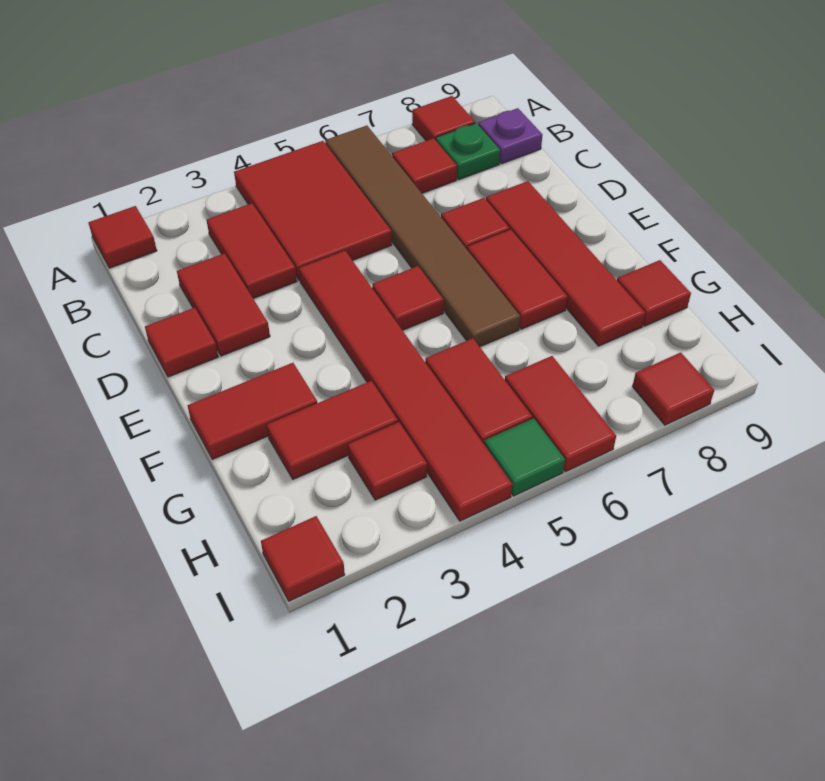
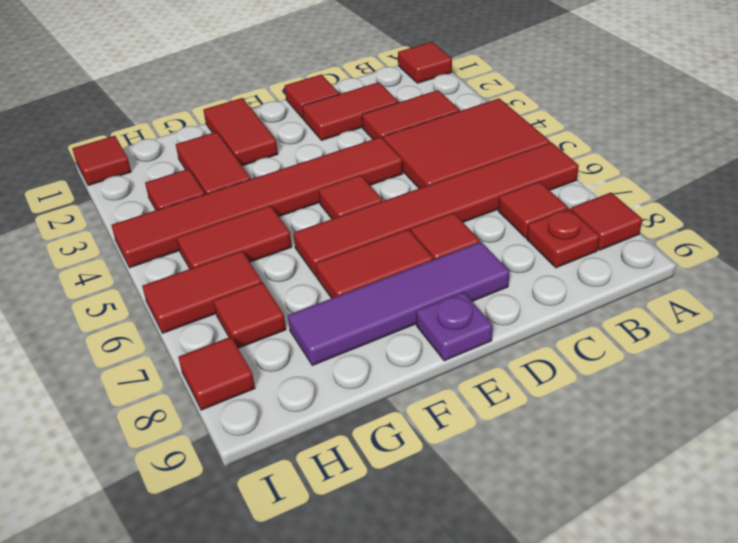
brown tile A6:F6 level 1 -> red tile A6:F6 level 1
green plate B8 level 1 -> red plate B8 level 1
purple plate B9 level 1 -> purple plate E9 level 1
red tile D8:G8 level 1 -> purple tile D8:G8 level 1
red tile G9 level 1 -> red tile H7 level 1
green tile I5 level 1 -> none

